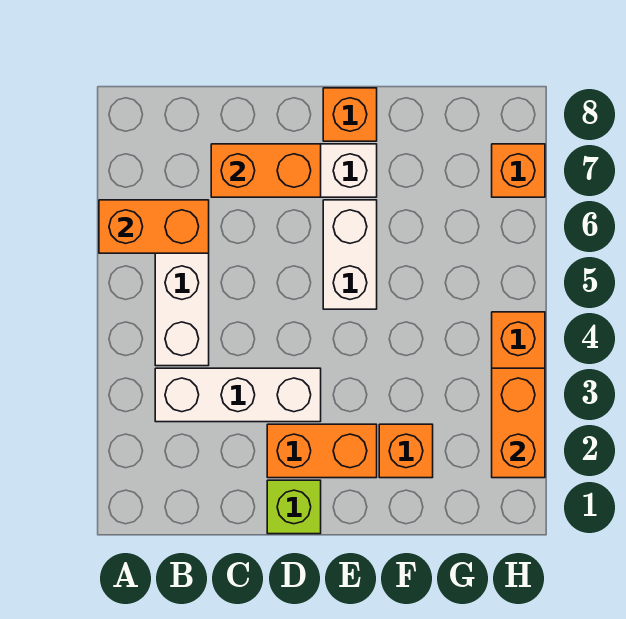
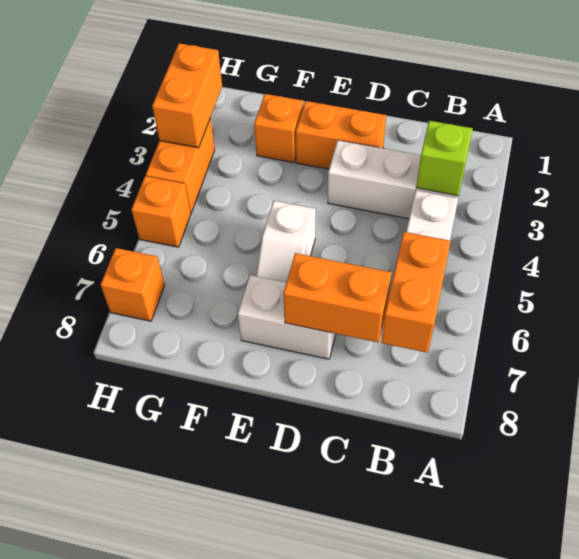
orange brick A6:B6 level 2 -> orange brick B6:B7 level 2
lime brick D1 level 1 -> lime brick B3 level 2
white brick E5:E6 level 1 -> white slope E5:E6 level 1 top 5
orange brick E8 level 1 -> orange brick H5 level 1

